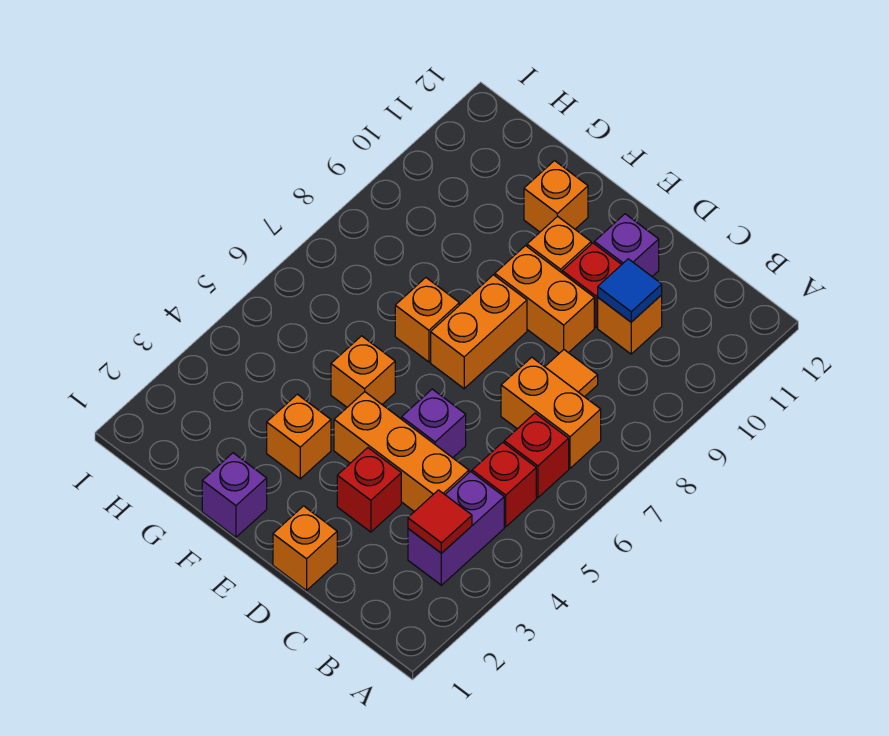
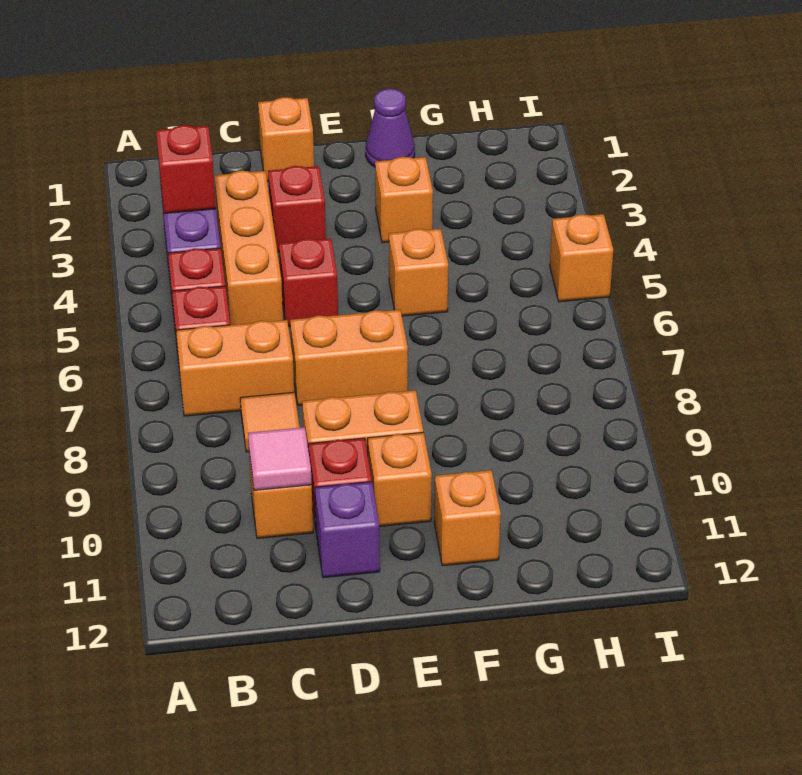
red tile B3 level 2 -> red brick B3 level 2
orange brick C4:E4 level 1 -> orange brick C3:C5 level 1
blue tile C10 level 2 -> pink tile C10 level 2
purple brick D5 level 1 -> red brick D5 level 1
orange brick E7:E8 level 1 -> orange brick D7:E7 level 1
purple brick F1 level 1 -> purple cone F1 level 1
orange brick F7 level 1 -> orange brick I5 level 1

